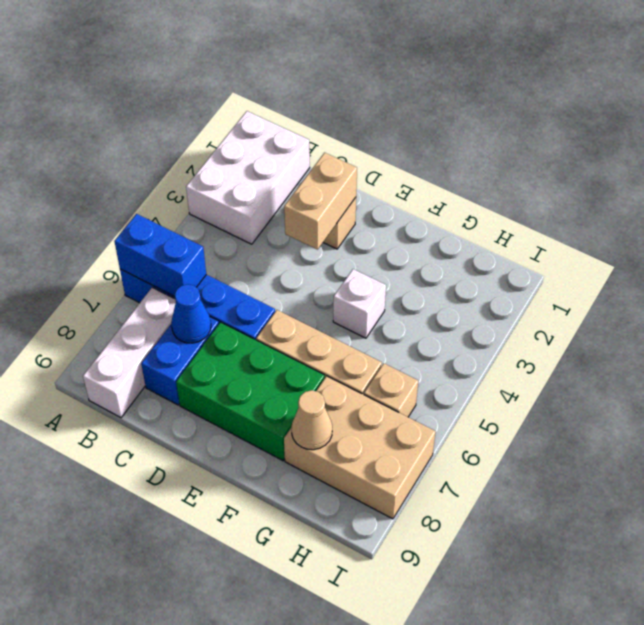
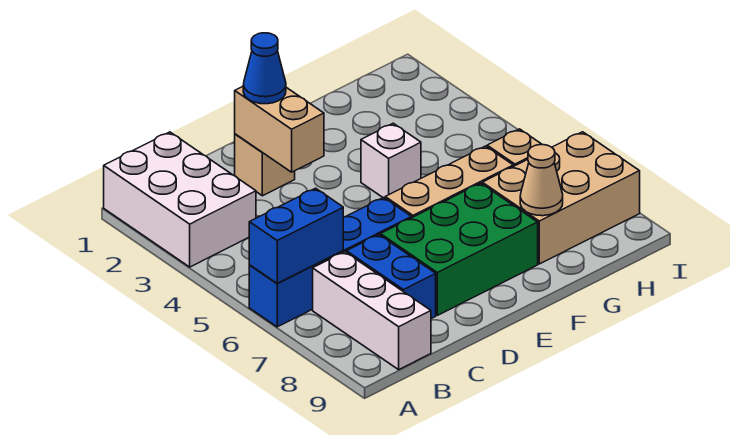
blue cone C7 level 2 -> blue cone D2 level 3

